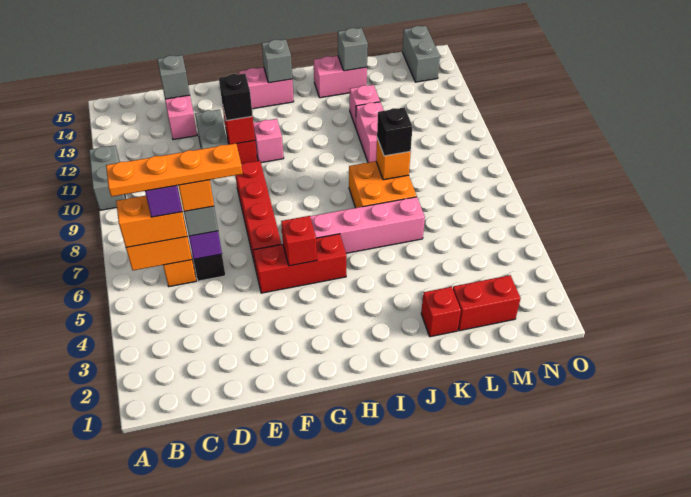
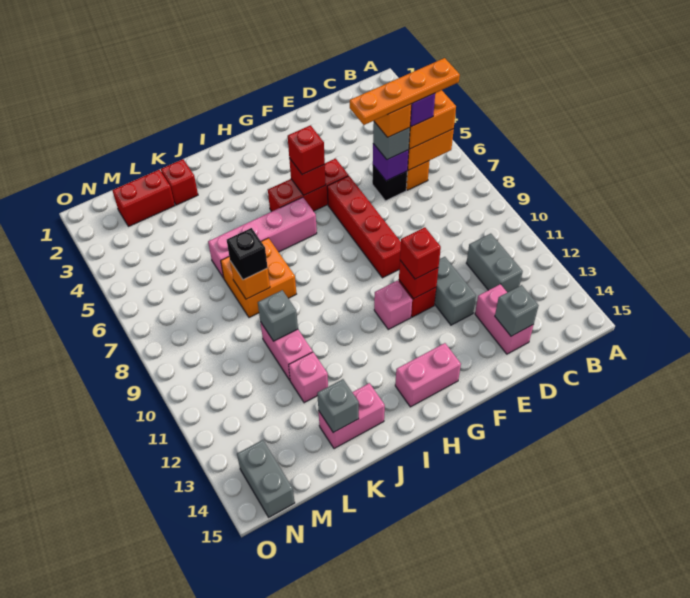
grey brick A10:A11 level 1 -> grey brick C11:C12 level 1
black brick F11 level 3 -> red brick F11 level 3
none -> red brick G5 level 3
grey brick H14 level 2 -> grey brick K10 level 2

